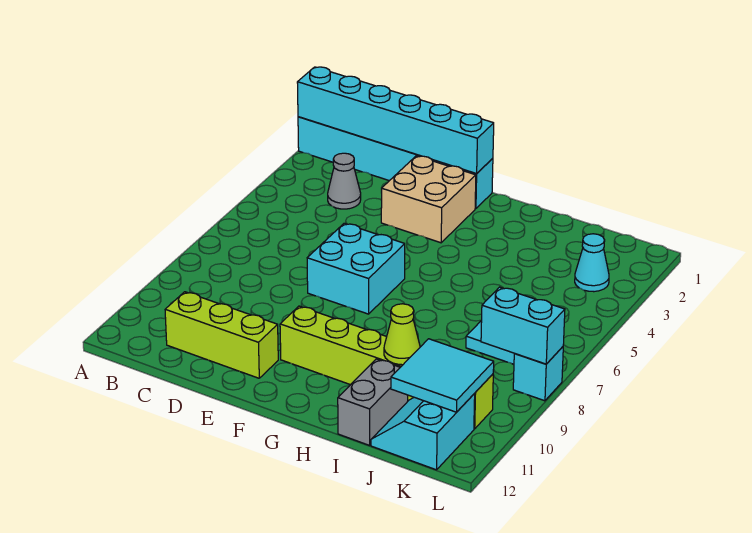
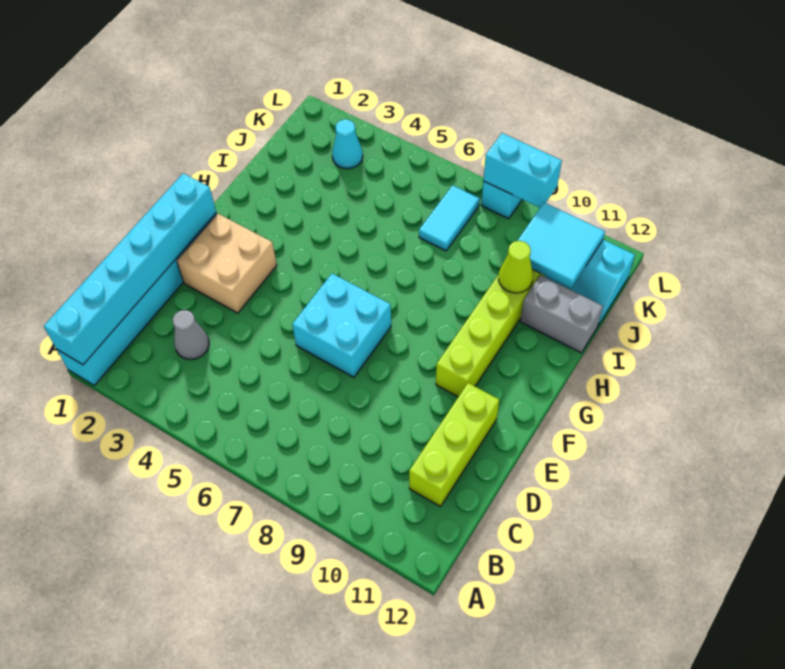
cyan brick K8:L8 level 2 -> cyan brick L8:L9 level 2

